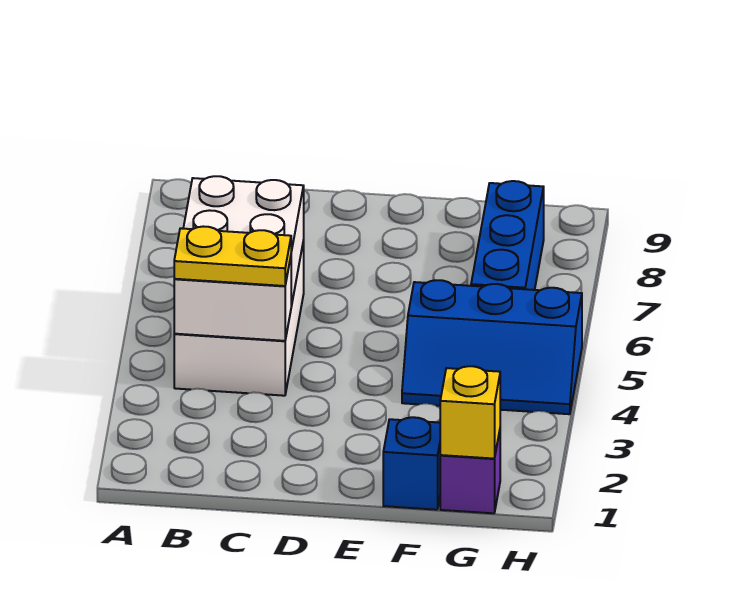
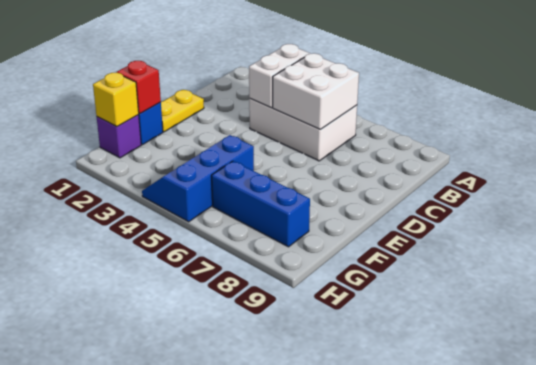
yellow plate B4:C4 level 3 -> yellow plate D1:E1 level 1
none -> red brick F1 level 2

